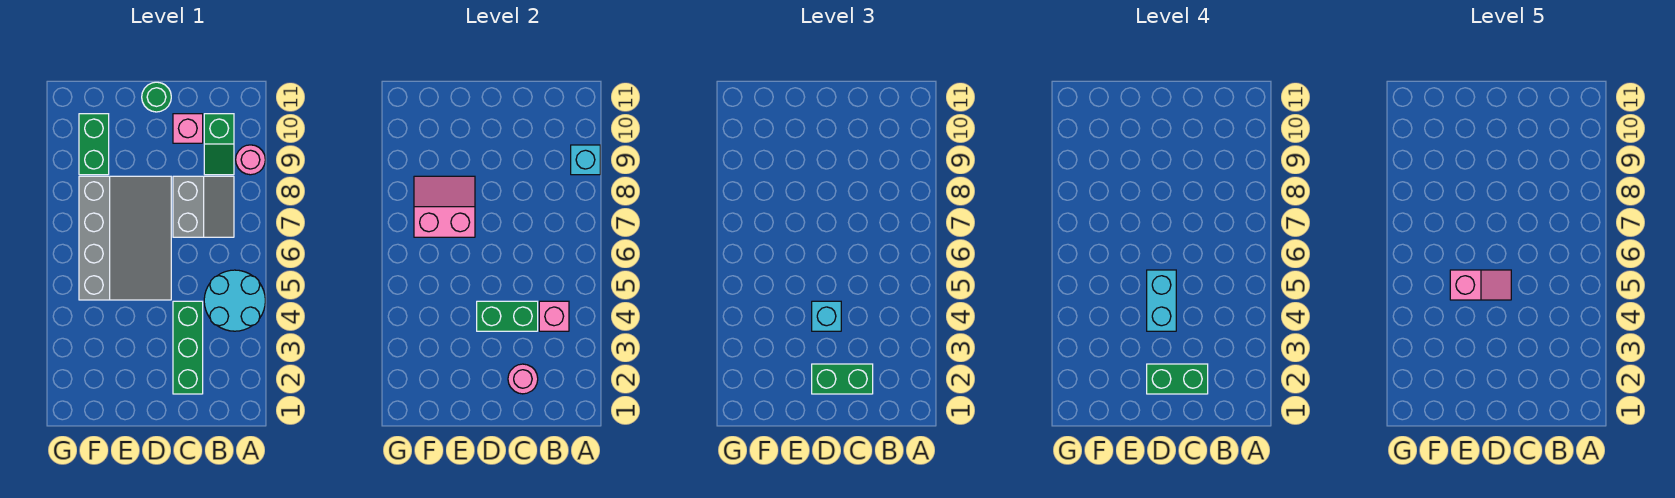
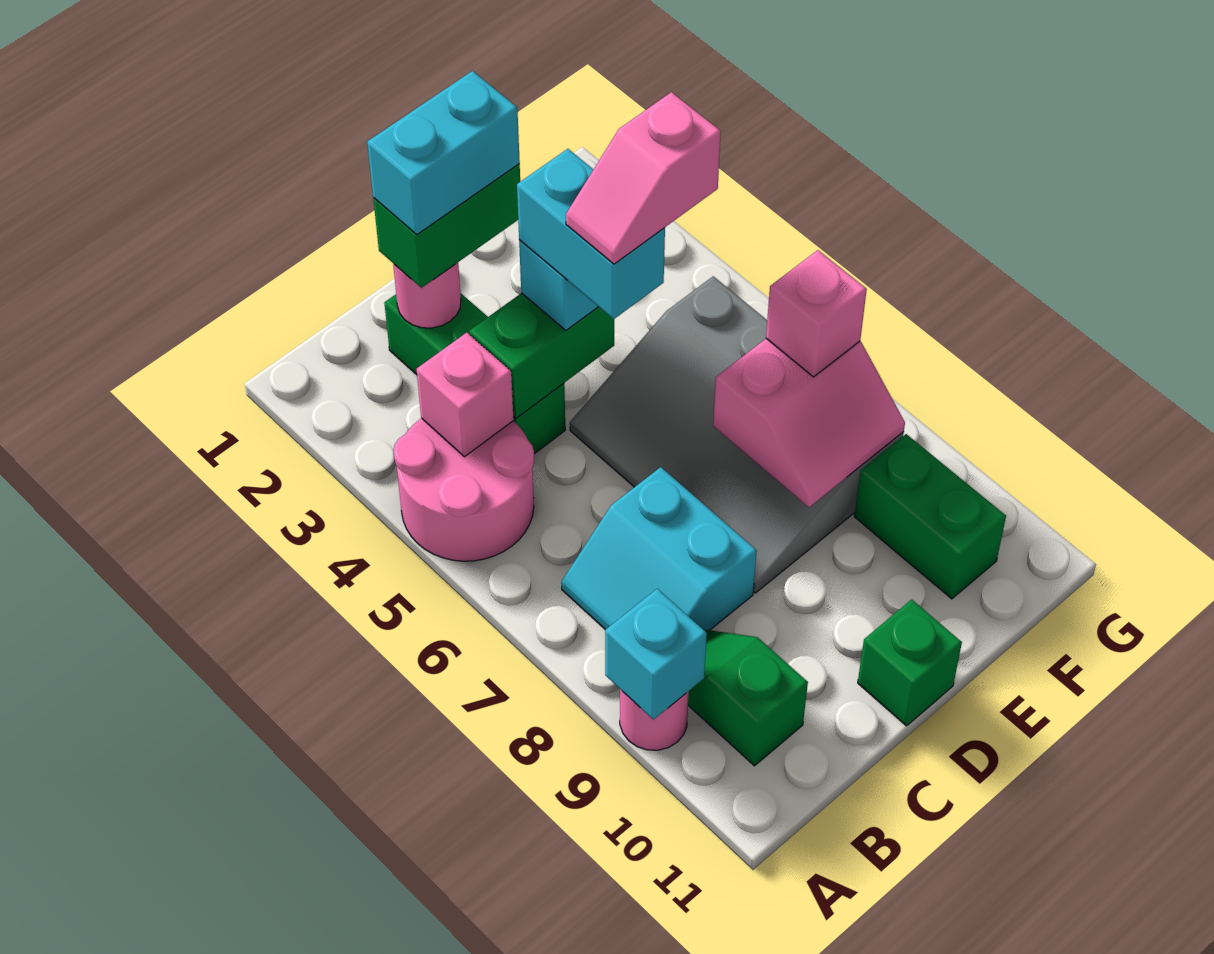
cyan round brick A4:B5 level 1 -> pink round brick A4:B5 level 1
grey slope B7:C8 level 1 top C -> cyan slope B7:C8 level 1 top C
green brick C2:D2 level 4 -> cyan brick C2:D2 level 4
pink brick C10 level 1 -> pink brick F7 level 3
green round brick D11 level 1 -> green brick D11 level 1

